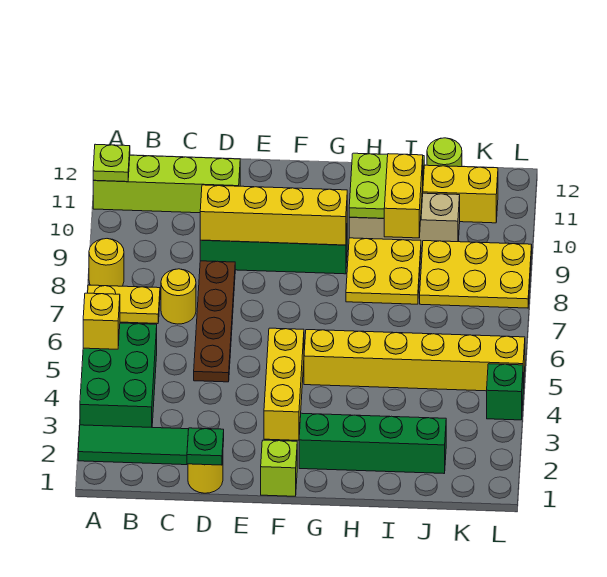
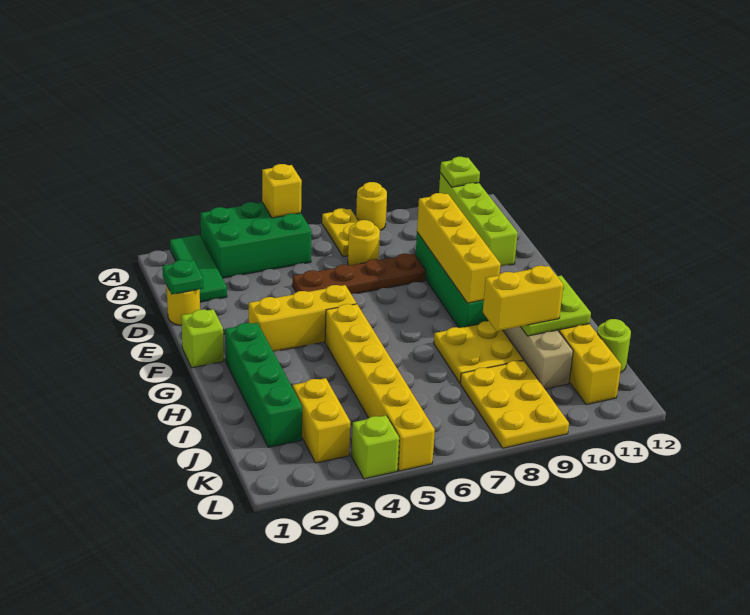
none -> yellow brick J3:K3 level 1
green brick L4 level 1 -> lime brick L4 level 1

